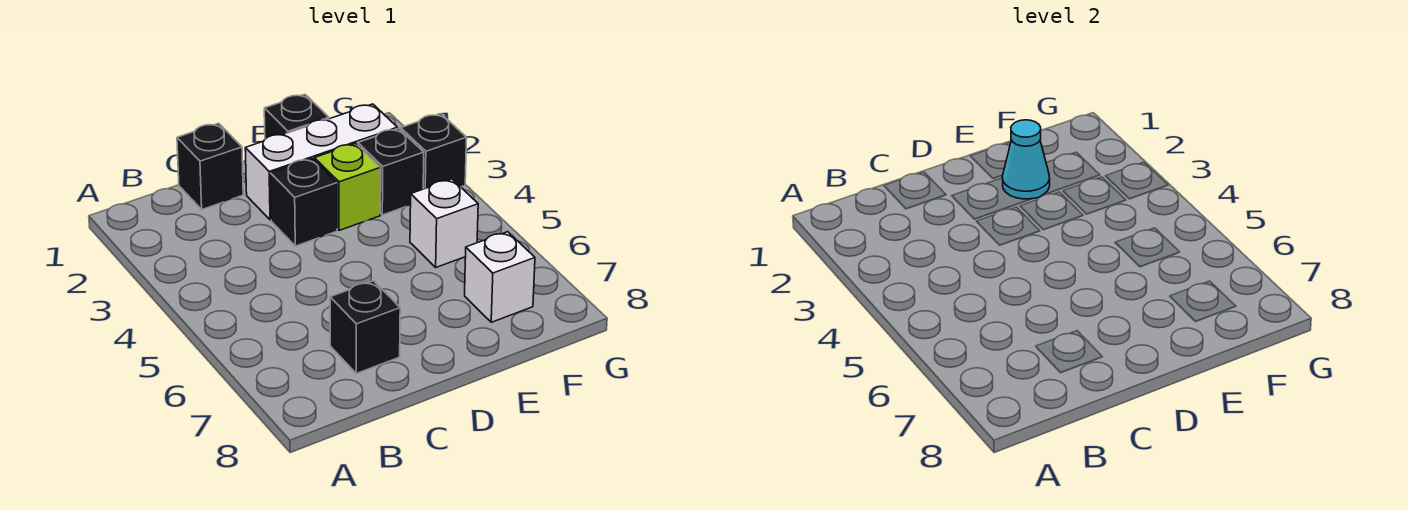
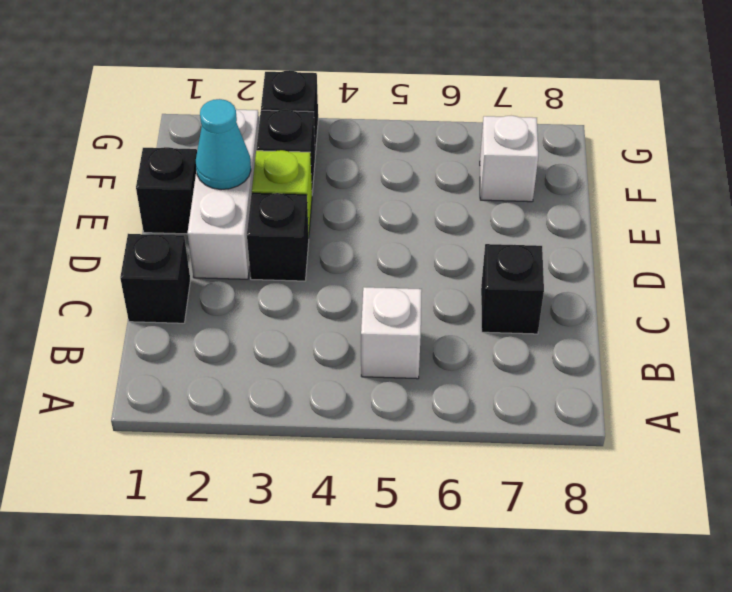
white brick F5 level 1 -> white brick B5 level 1

